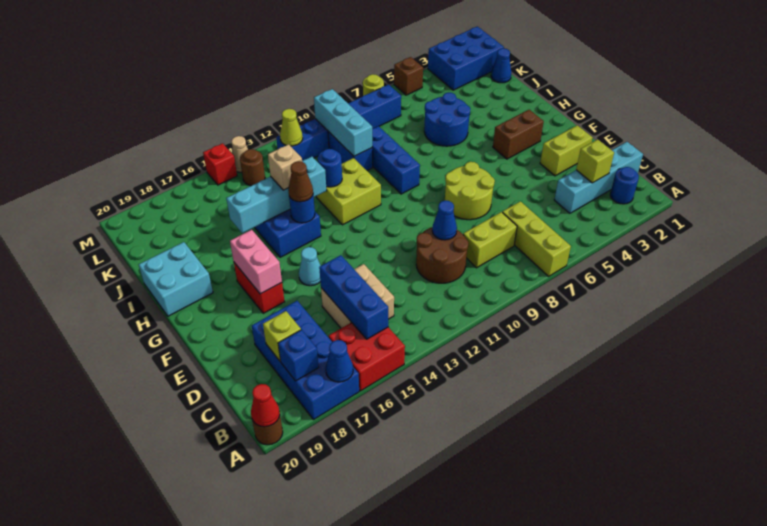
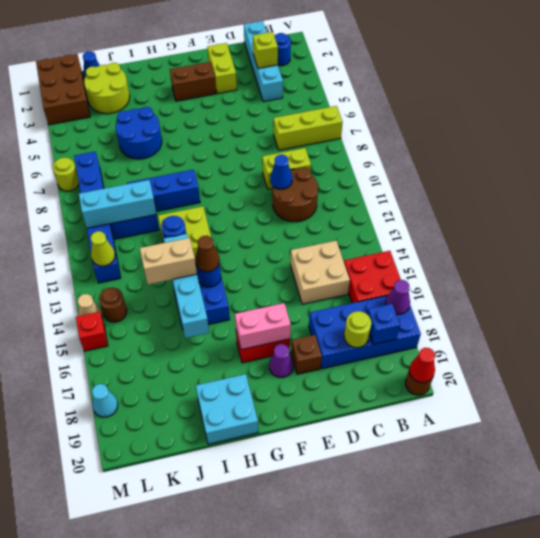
blue cone A17 level 2 -> purple cone A17 level 2
blue brick B15:D15 level 2 -> none
lime brick C8:C9 level 1 -> lime brick C9:D9 level 1
lime brick C18 level 2 -> lime round brick C18 level 2
lime round brick E7:F8 level 1 -> lime round brick J2:K3 level 1
cyan cone F15 level 1 -> cyan cone M18 level 1
none -> purple cone F18 level 1
brown brick G3:G4 level 1 -> brown brick F3:G3 level 1
tan brick I14 level 3 -> tan brick I14:J14 level 3
blue brick L1:M3 level 1 -> brown brick L1:M3 level 1
brown brick M5 level 1 -> brown brick E18 level 1

